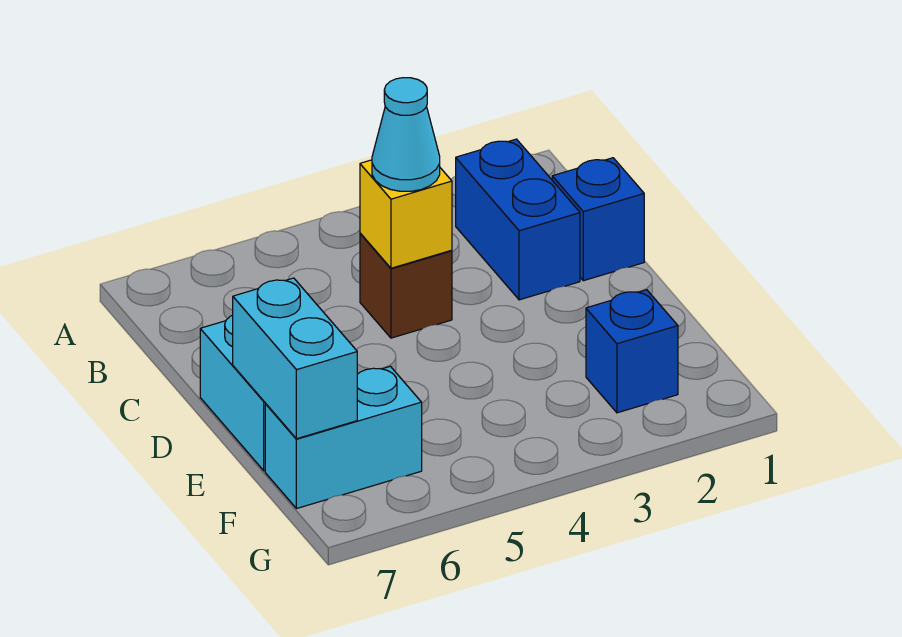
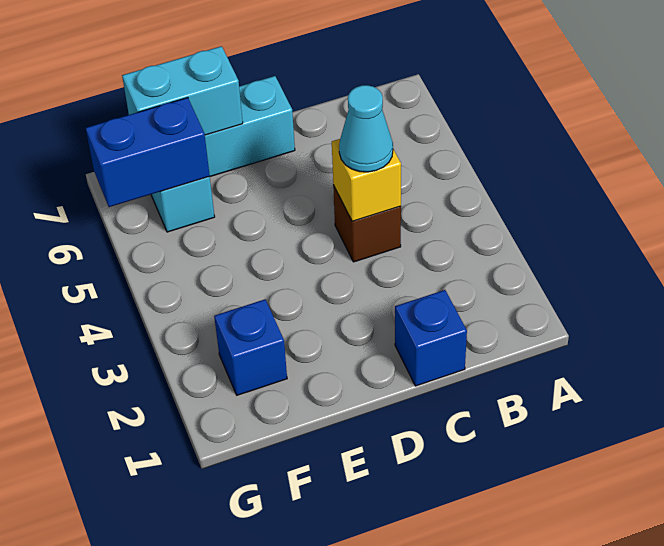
blue brick B2:C2 level 1 -> blue brick F6:G6 level 2

